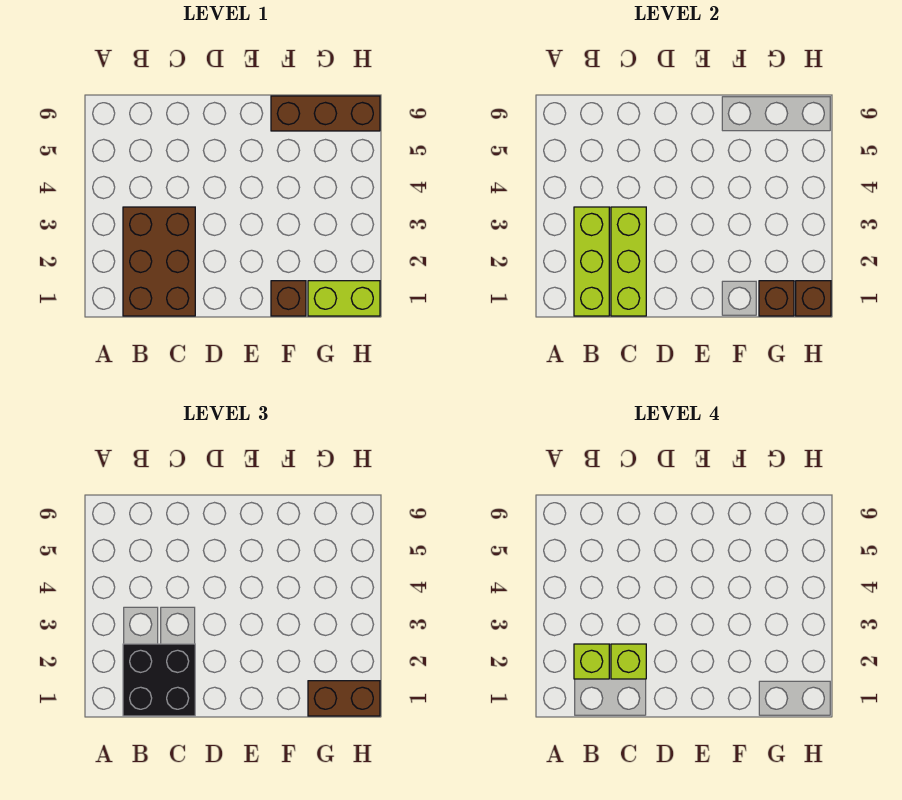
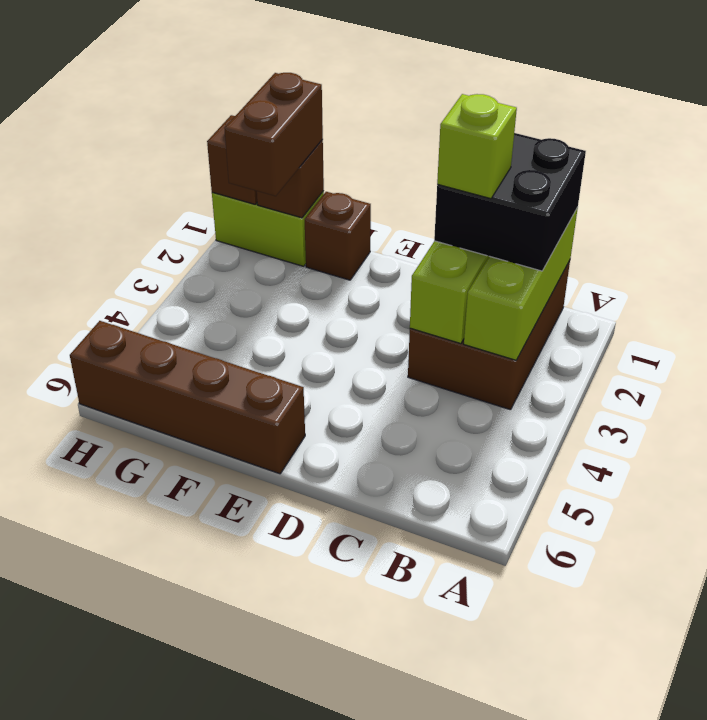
lime brick B2 level 4 -> none
brown brick F6:H6 level 1 -> brown brick E6:H6 level 1
brown brick G1:H1 level 3 -> brown brick G1:G2 level 3

